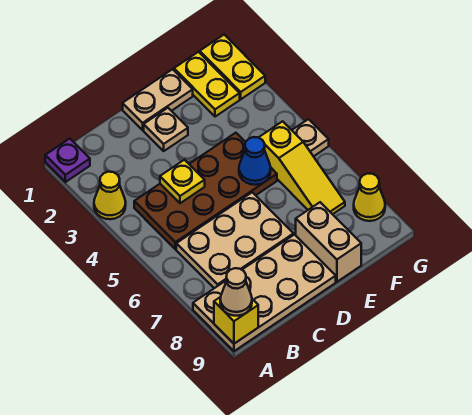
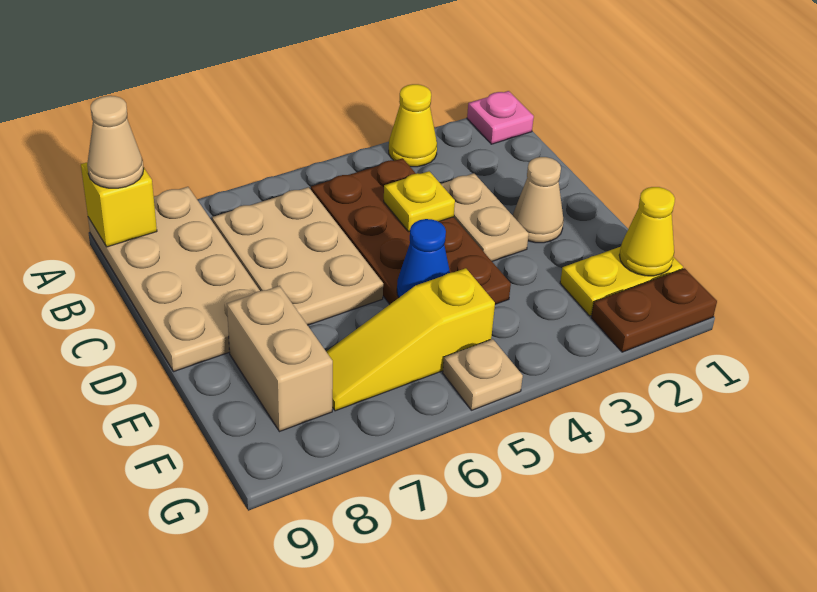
purple plate A1 level 1 -> pink plate A1 level 1
tan plate D1:E1 level 1 -> tan plate C3:D3 level 1
tan plate D2 level 1 -> tan cone D2 level 1
tan brick E8:E9 level 1 -> tan brick E8:F8 level 1
yellow plate G1:G2 level 1 -> brown plate G1:G2 level 1
yellow cone G8 level 1 -> yellow cone F1 level 2

